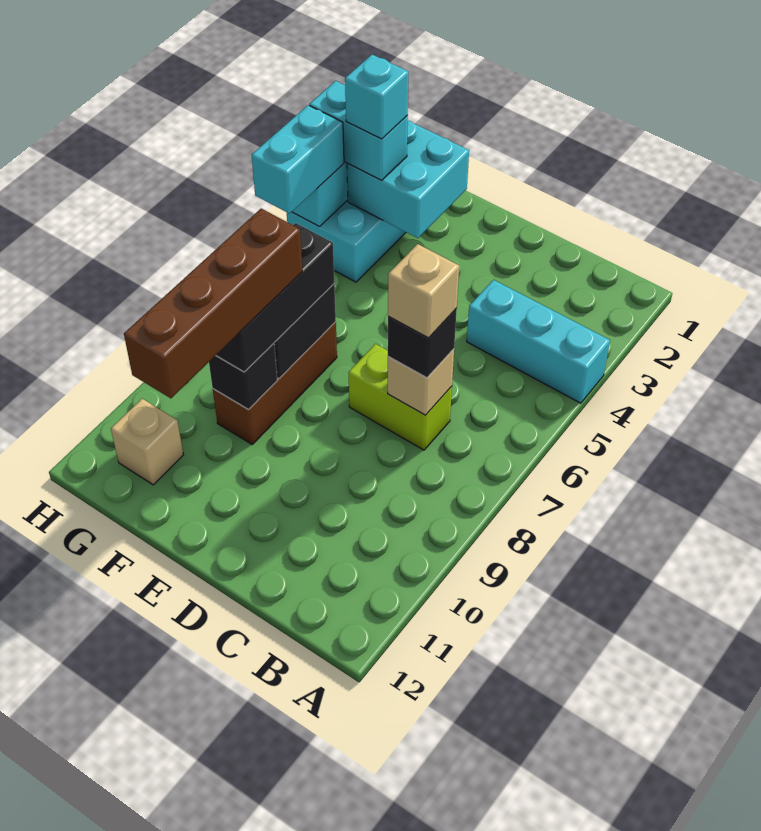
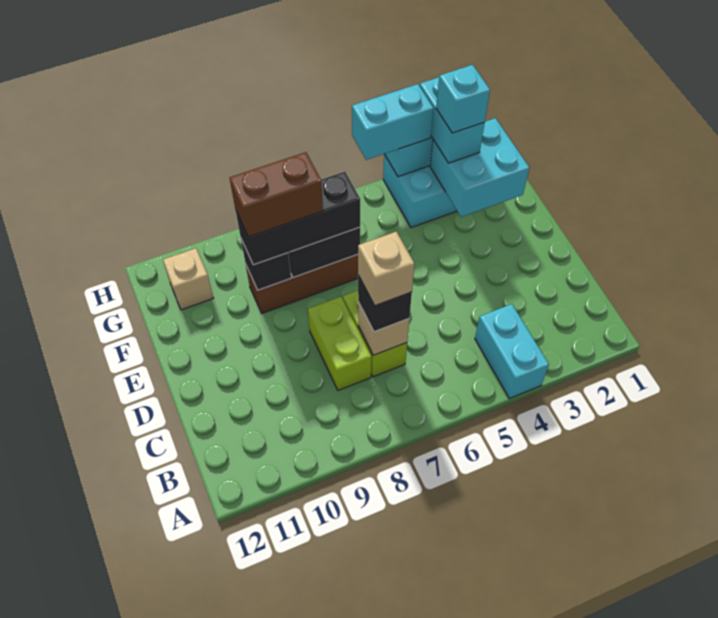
cyan brick A4:C4 level 1 -> cyan brick A4:B4 level 1
none -> lime brick C8:D8 level 1
brown brick F8:F11 level 4 -> brown brick F8:F9 level 4

